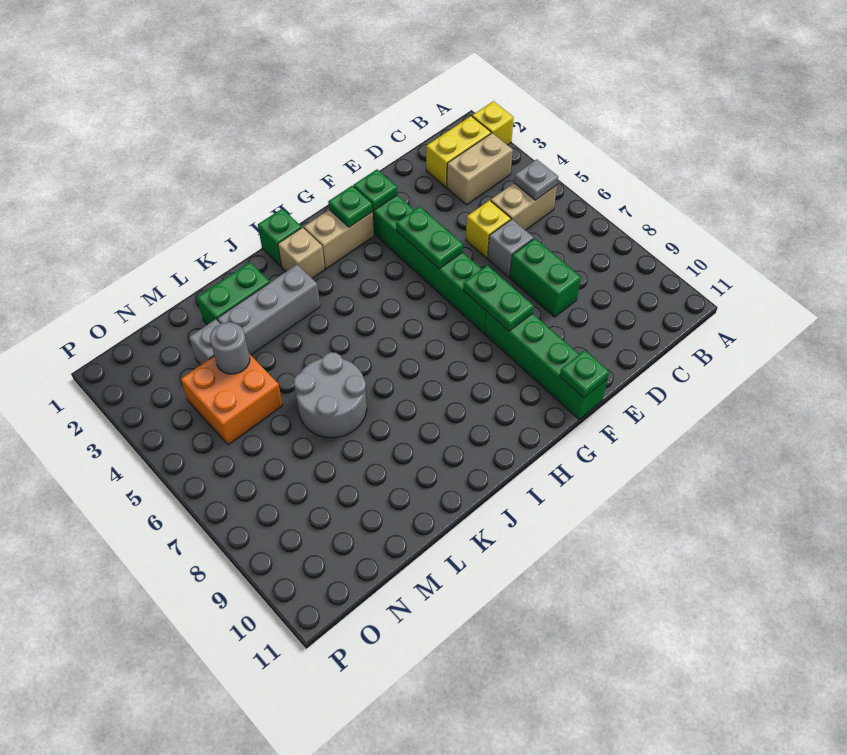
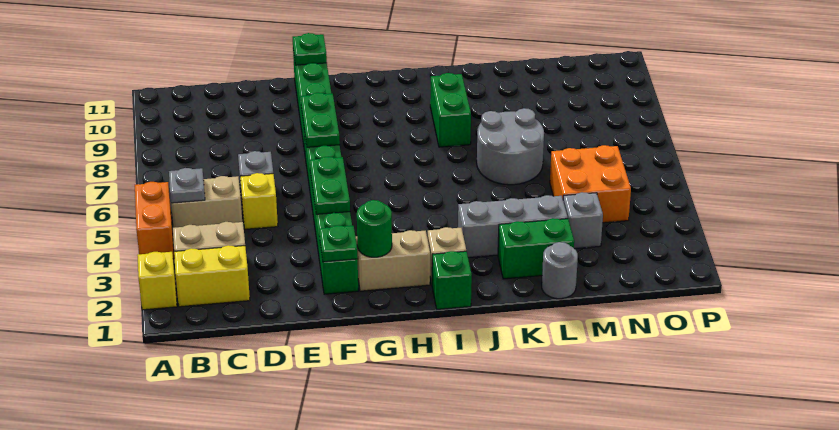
none -> orange brick A4:A5 level 1
green brick D7:D8 level 1 -> green brick J8:J9 level 1
green plate G2 level 2 -> green round brick G2 level 2
grey round brick M4 level 2 -> grey round brick L1 level 1

